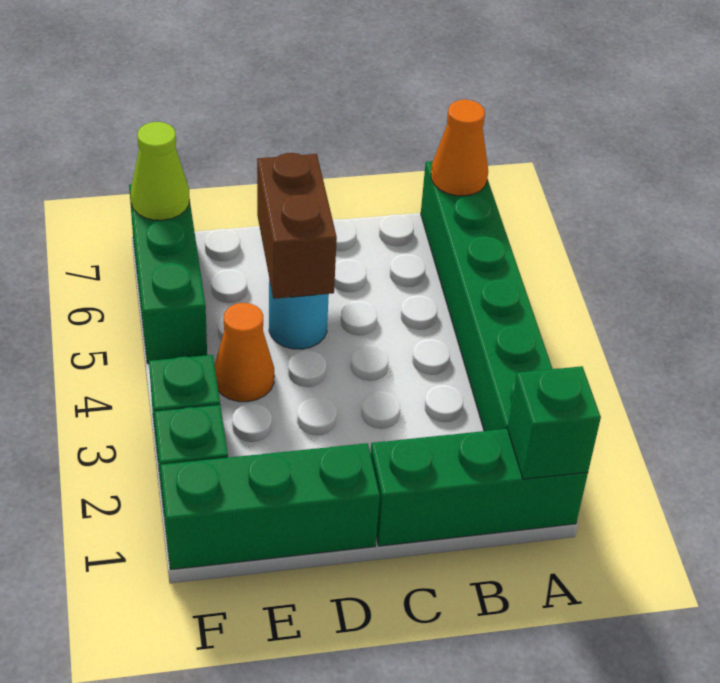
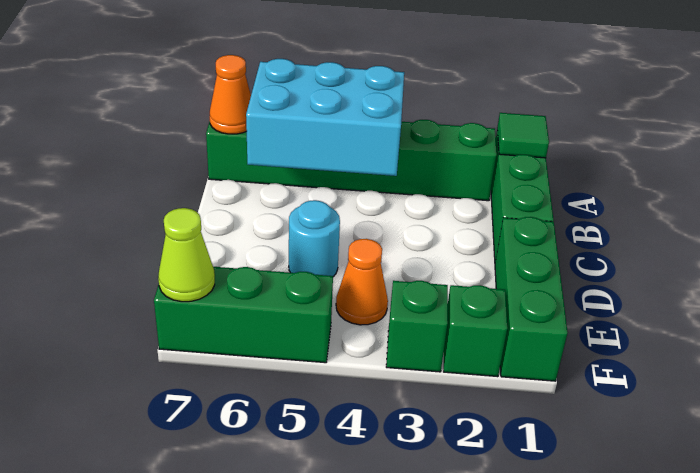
green brick A1 level 2 -> green tile A1 level 2
none -> cyan brick A4:B6 level 2
brown brick D5:D6 level 2 -> none

